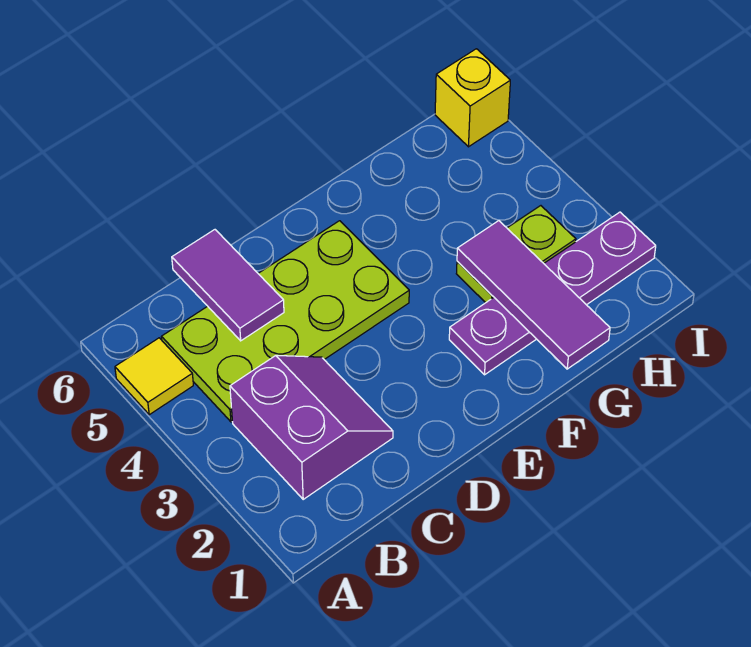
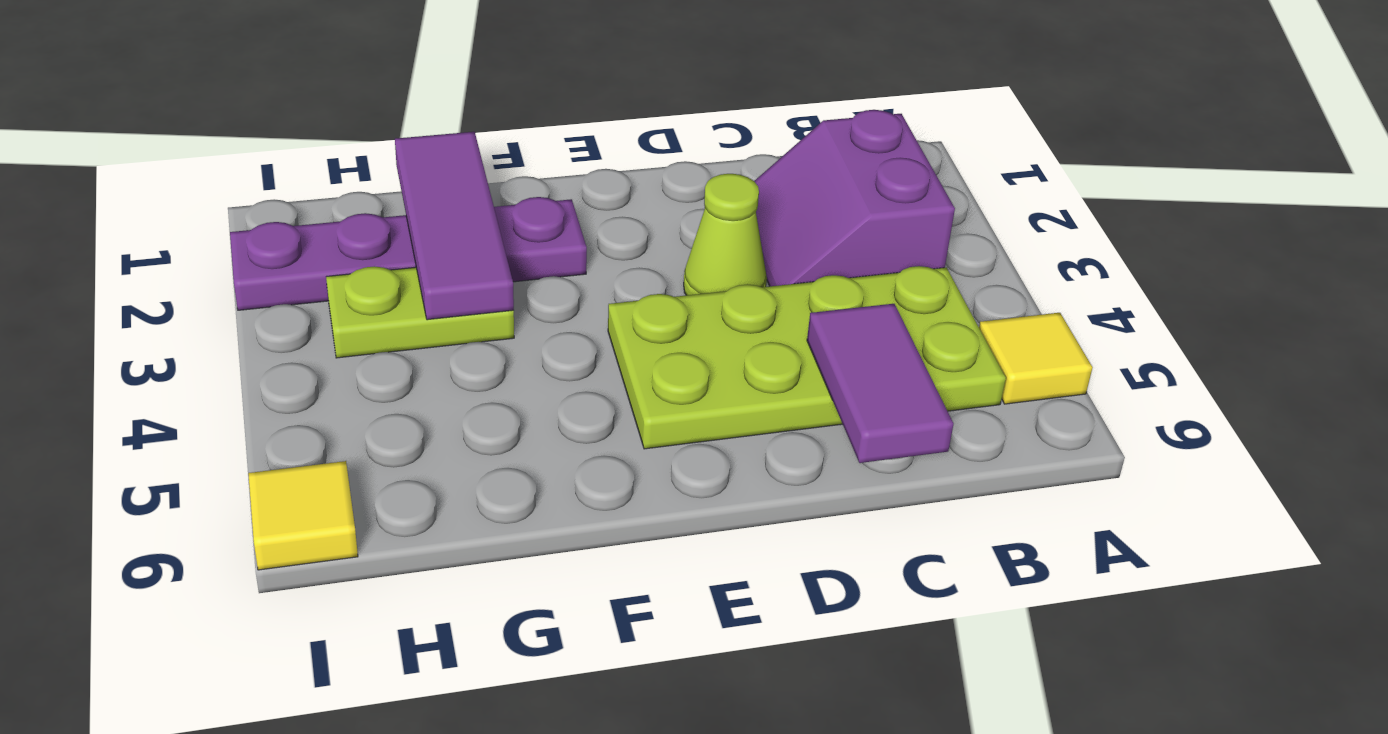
none -> lime cone D3 level 1
yellow brick I6 level 1 -> yellow tile I6 level 1

